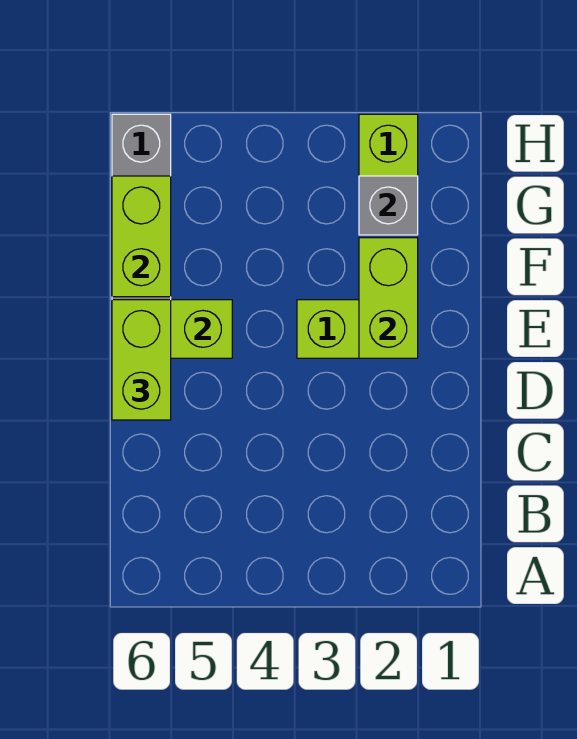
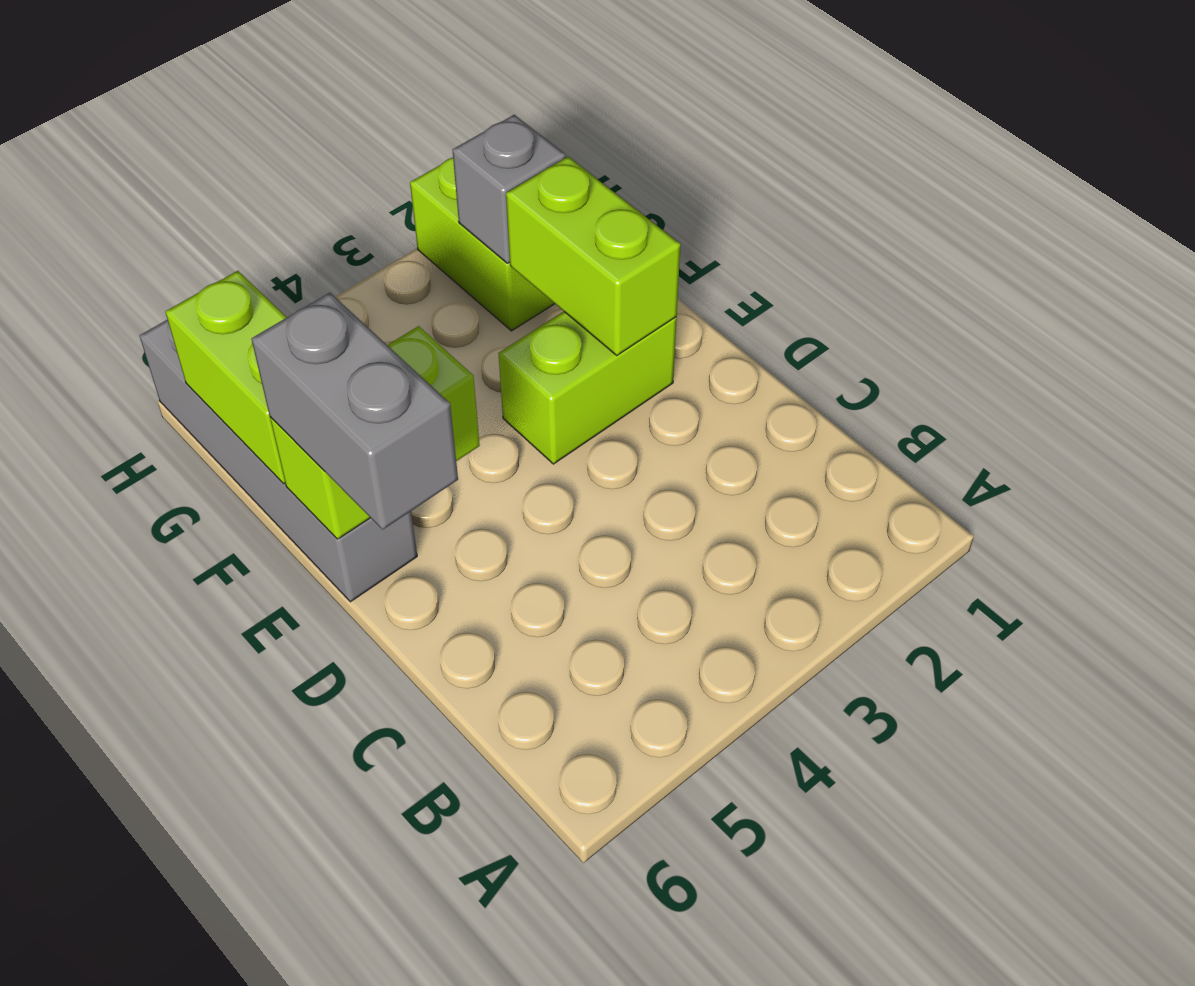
lime brick D6:E6 level 3 -> grey brick D6:E6 level 3

